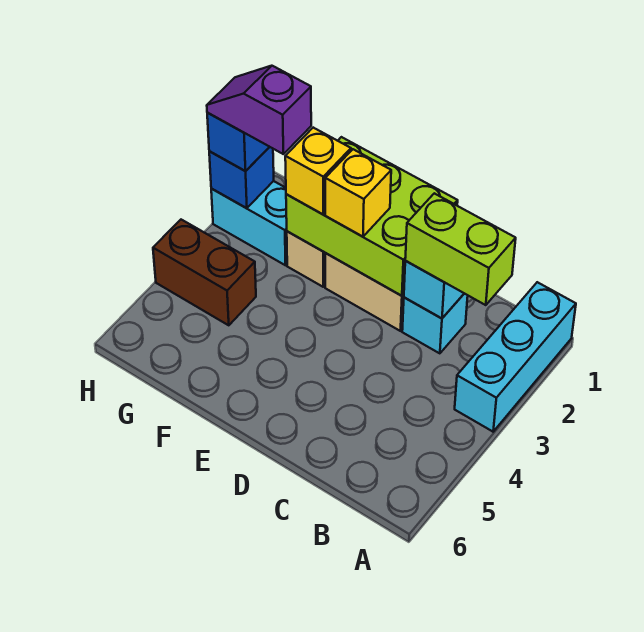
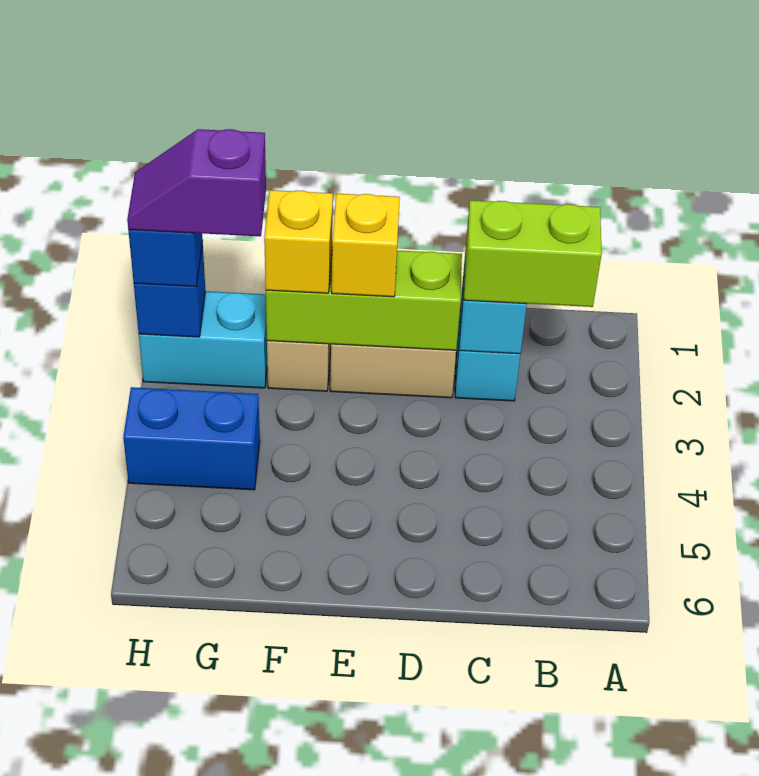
cyan brick A1:A3 level 1 -> none
lime brick D1:F2 level 2 -> lime brick D2:F2 level 2
brown brick G4:H4 level 1 -> blue brick G4:H4 level 1

